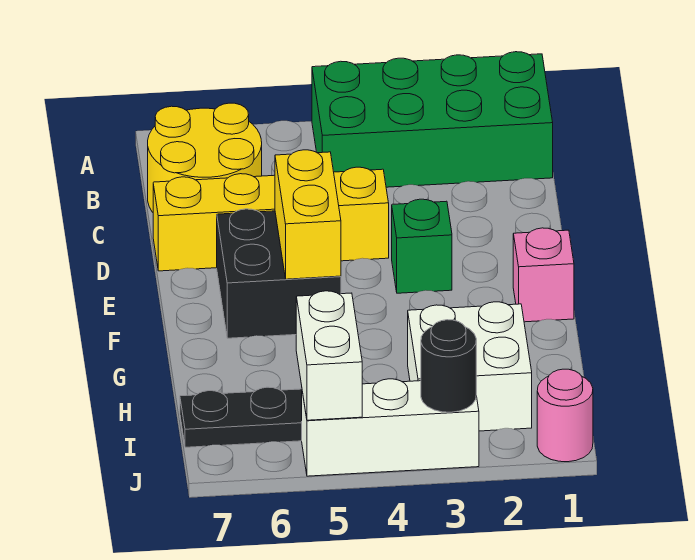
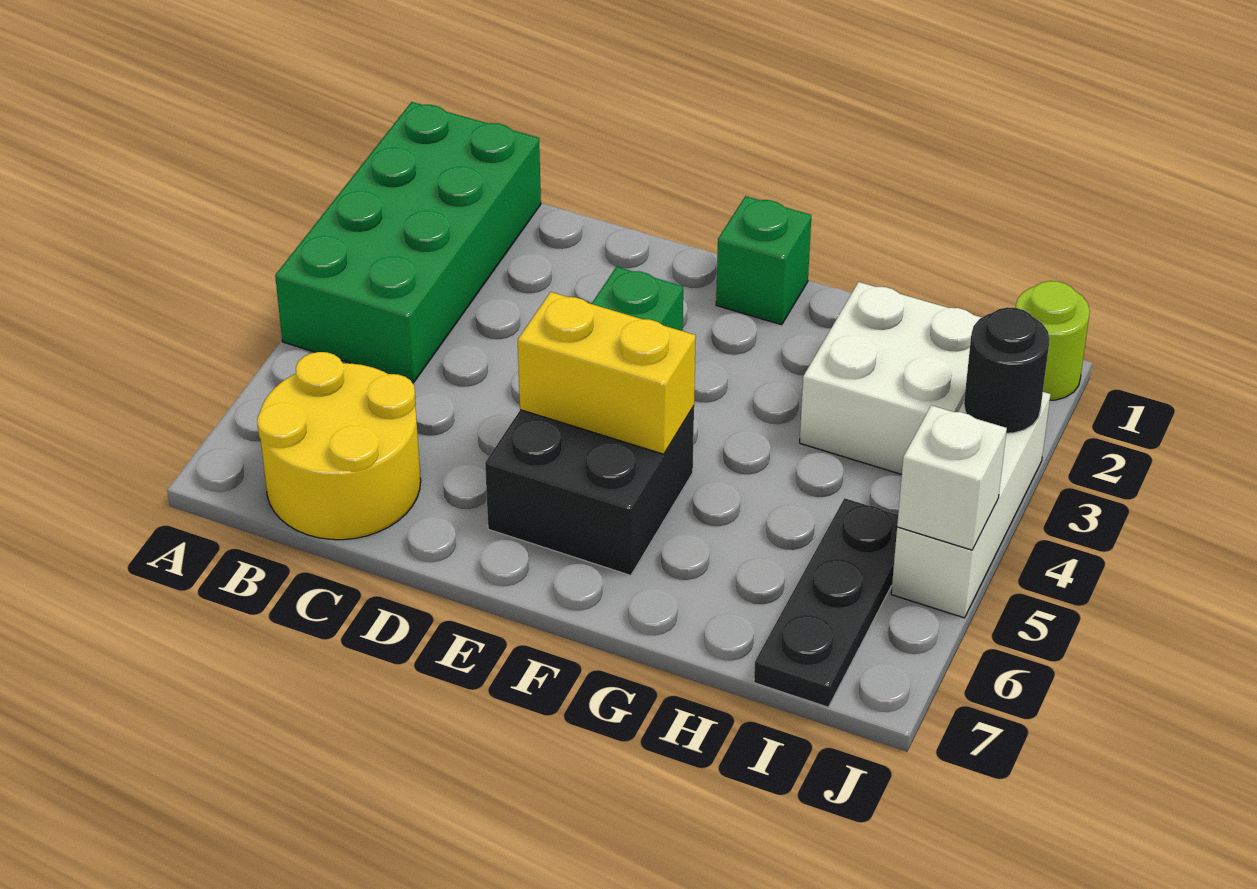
yellow brick D4:D7 level 1 -> none
pink brick F1 level 1 -> green brick F1 level 1
white brick I5:J5 level 2 -> white brick J5 level 2
pink round brick J1 level 1 -> lime round brick J1 level 1

